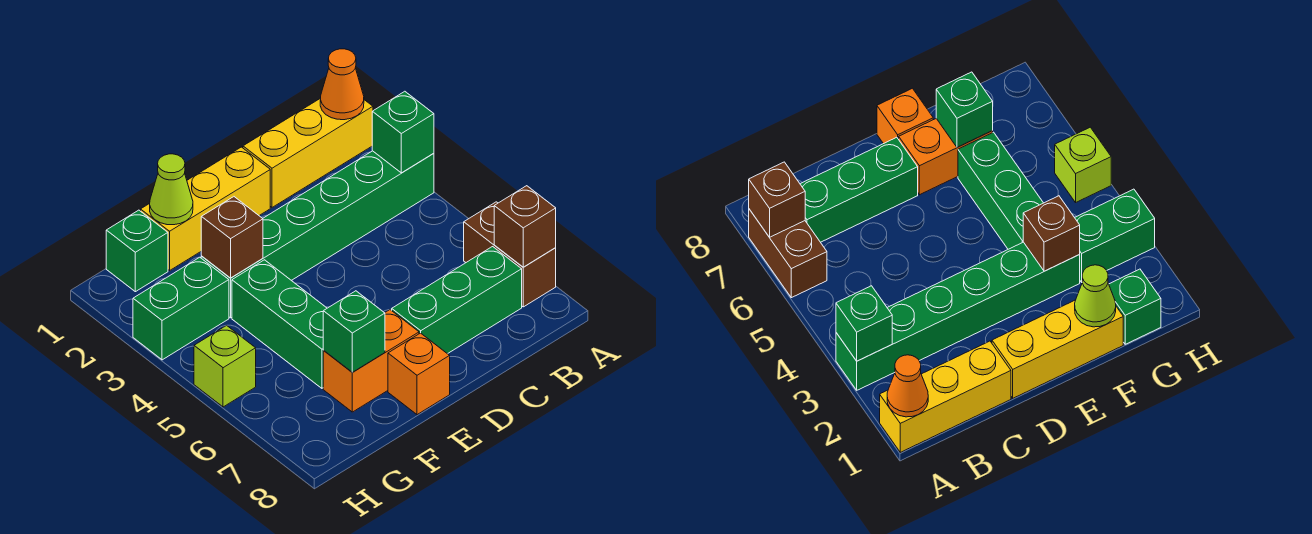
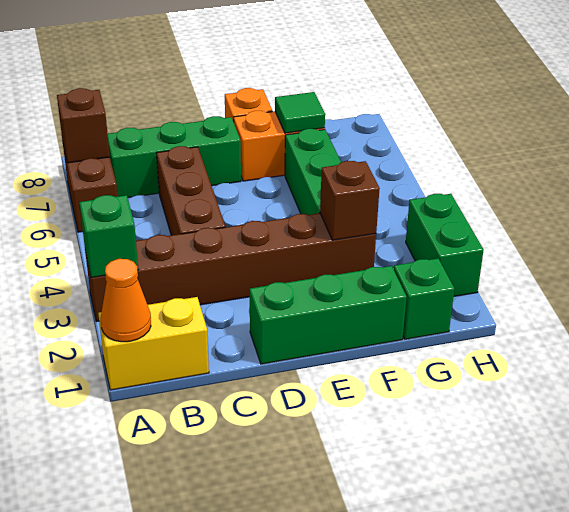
yellow brick A1:C1 level 1 -> yellow brick A1:B1 level 1
green brick A3:F3 level 1 -> brown brick A3:F3 level 1
none -> brown brick C4:C6 level 1
yellow brick D1:F1 level 1 -> green brick D1:F1 level 1
lime cone F1 level 2 -> none
green brick F7 level 2 -> green tile F7 level 2
green brick G3:H3 level 1 -> green brick H2:H3 level 1
lime brick H5 level 1 -> none

